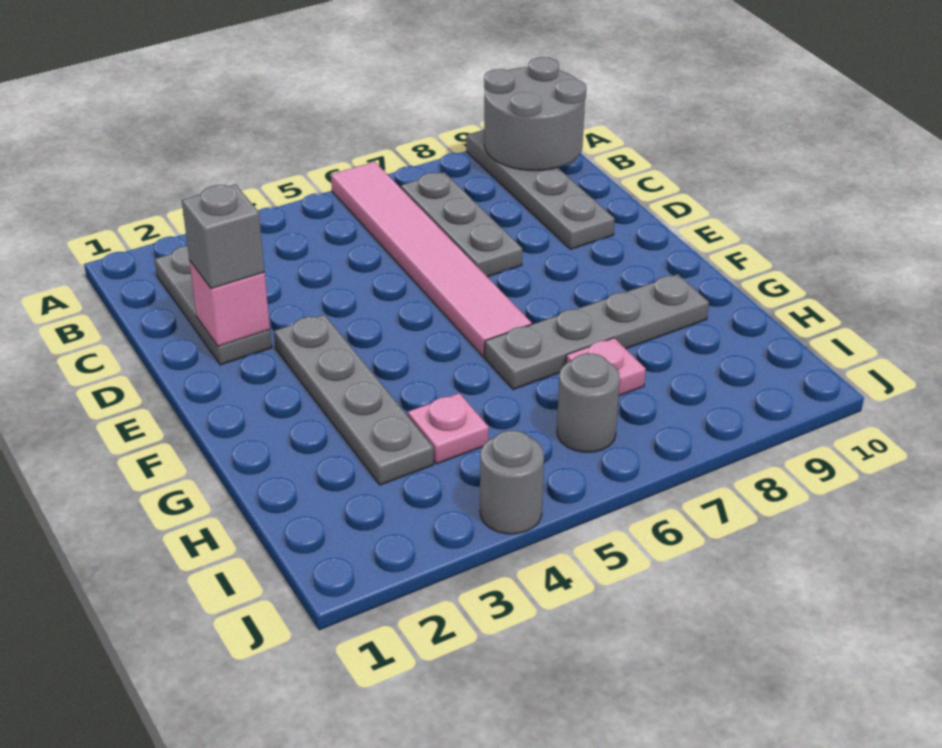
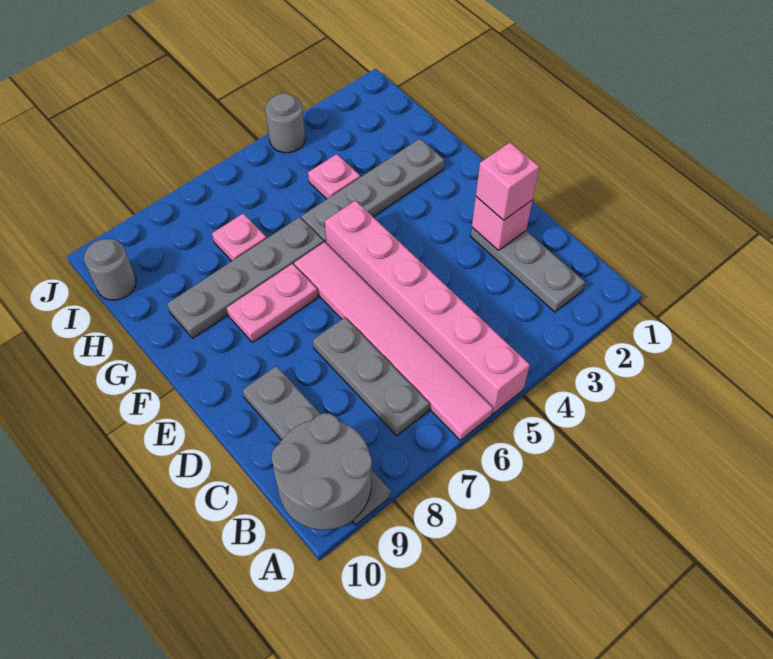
none -> pink brick A5:F5 level 1
grey brick D2 level 3 -> pink brick D2 level 3
grey plate E3:H3 level 1 -> grey plate G2:G5 level 1
none -> pink plate F7:F8 level 1
grey round brick I6 level 1 -> grey round brick I10 level 1

